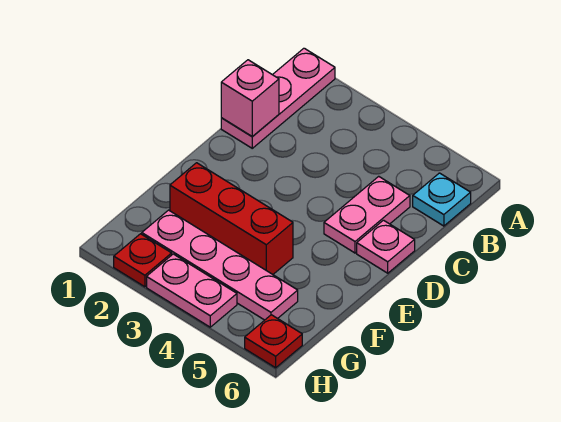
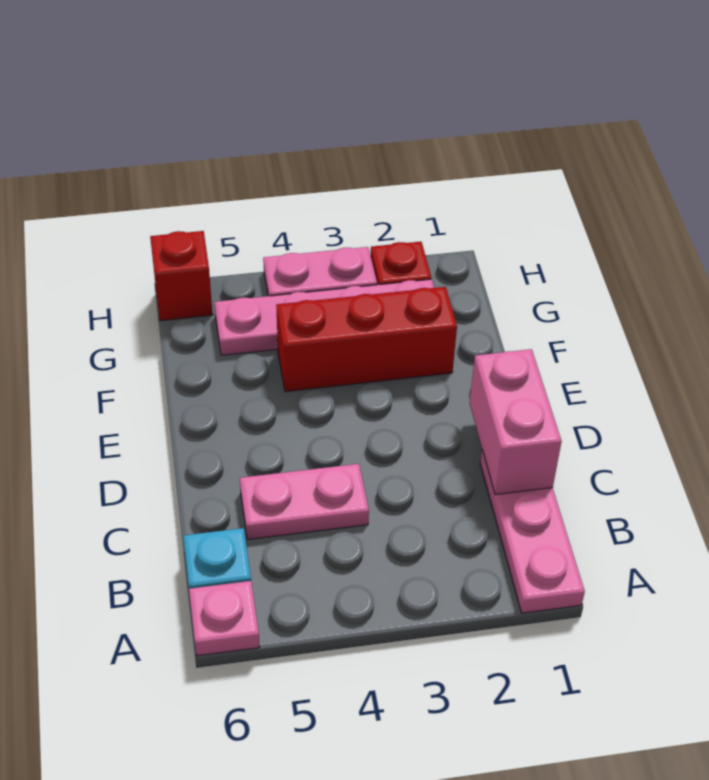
pink brick C1 level 2 -> pink brick C1:D1 level 2
pink plate C5:D5 level 1 -> pink plate C4:C5 level 1
pink plate D6 level 1 -> pink plate A6 level 1
red plate H6 level 1 -> red brick H6 level 1

